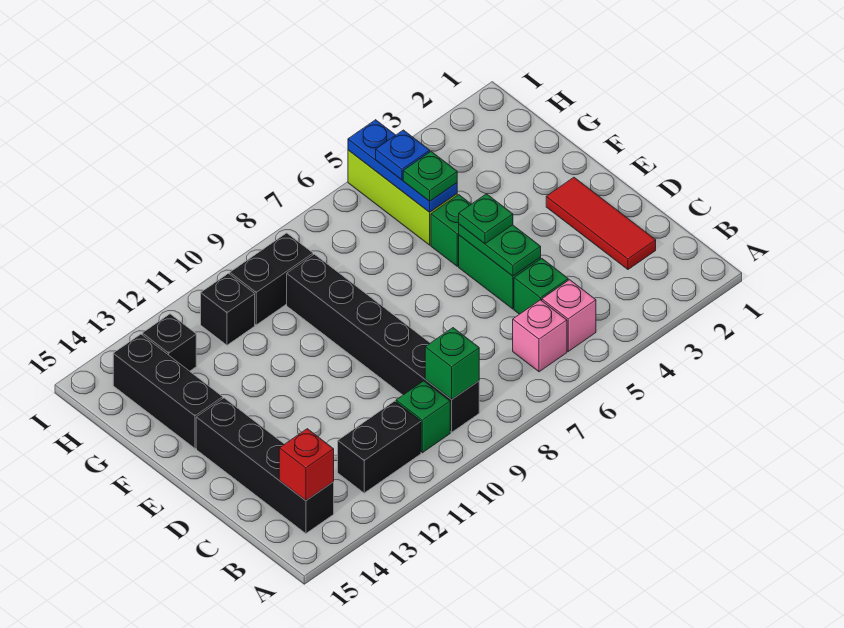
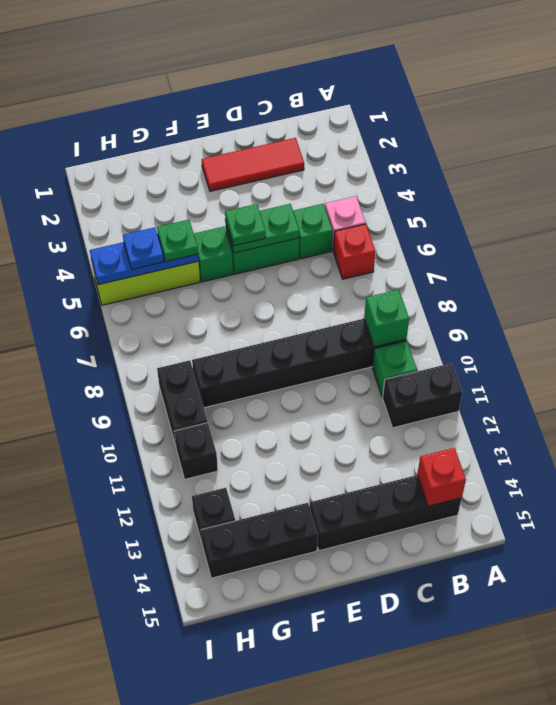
pink brick B6 level 1 -> red brick B6 level 1
black brick B11:B12 level 1 -> black brick A11:B11 level 1

